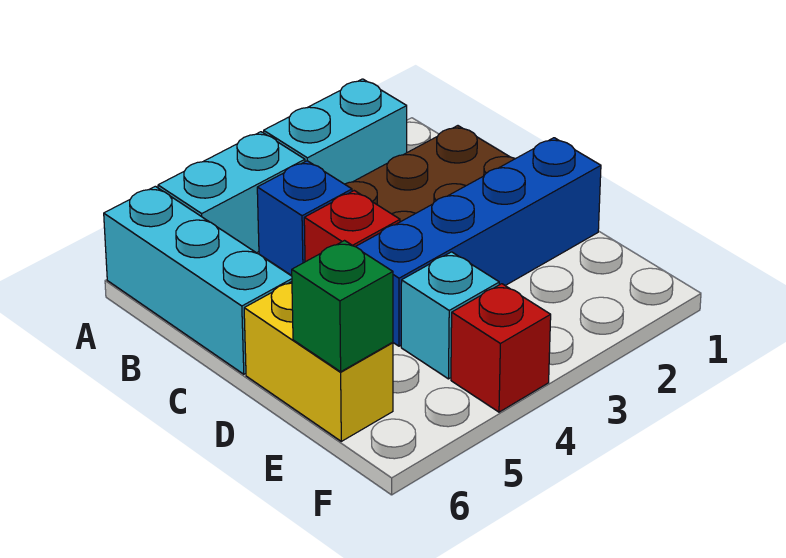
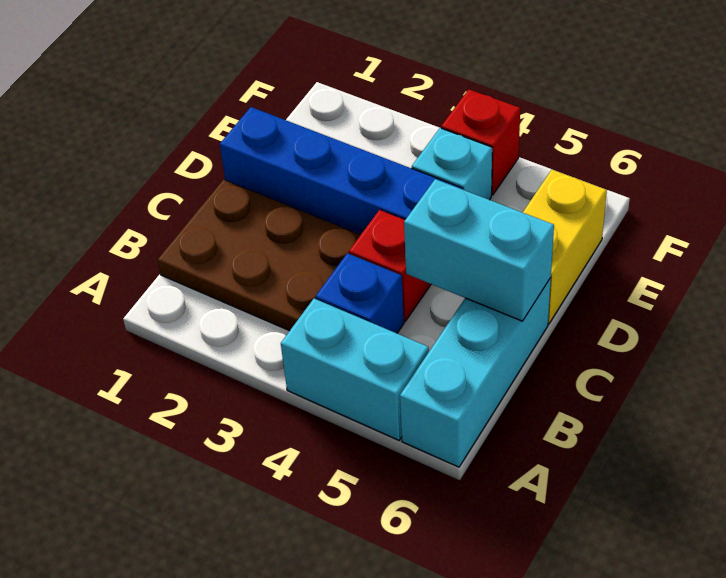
cyan brick A2:A3 level 1 -> cyan brick C5:C6 level 2
green brick E6 level 2 -> none

